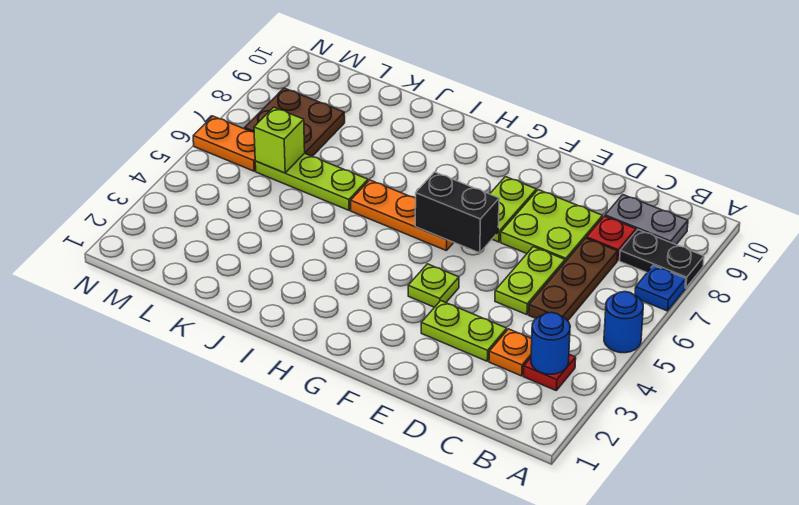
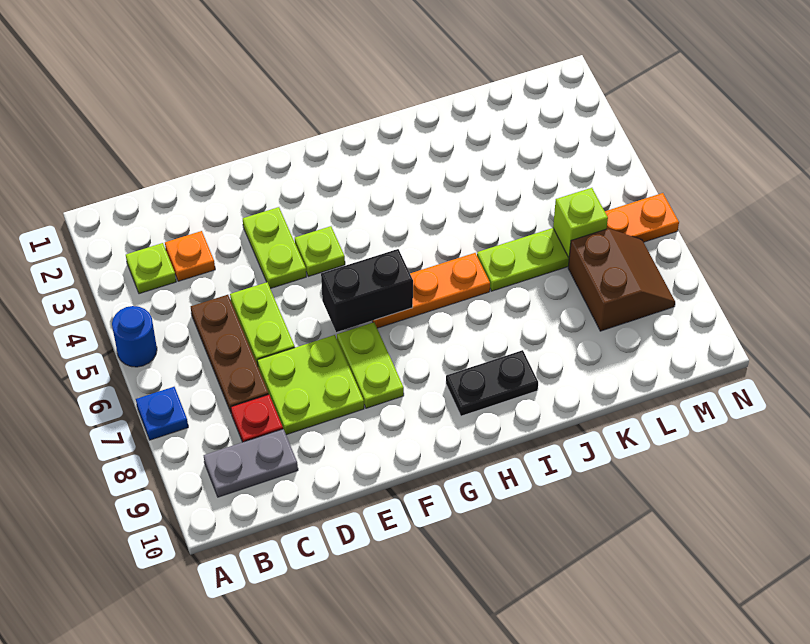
black plate A8:B8 level 1 -> black plate H9:I9 level 1
red plate B3 level 1 -> lime plate B3 level 1
blue round brick B3 level 2 -> none
lime plate D3:E3 level 1 -> lime plate E3:E4 level 1
brown plate L7:M8 level 1 -> brown slope L7:M8 level 1 top L

